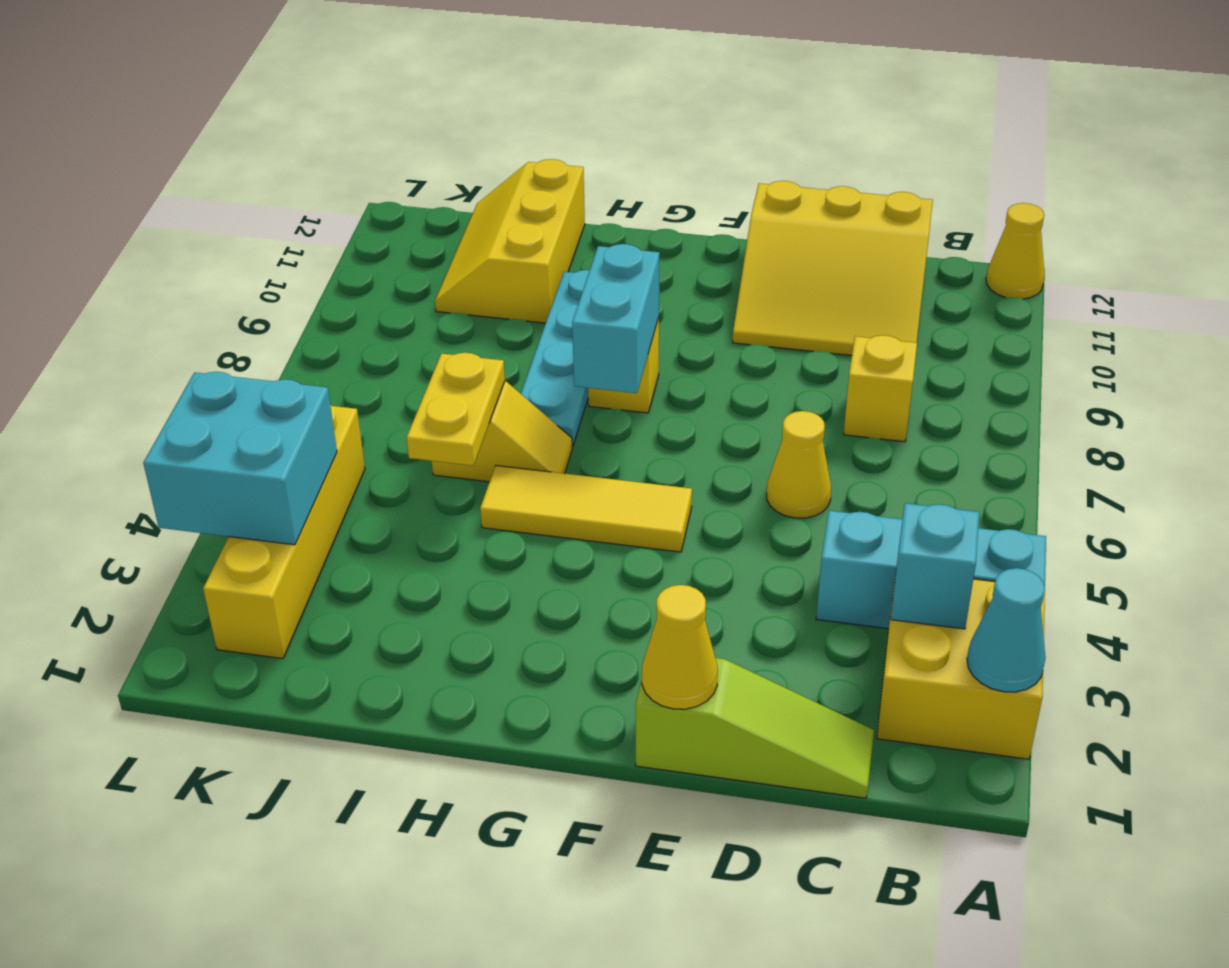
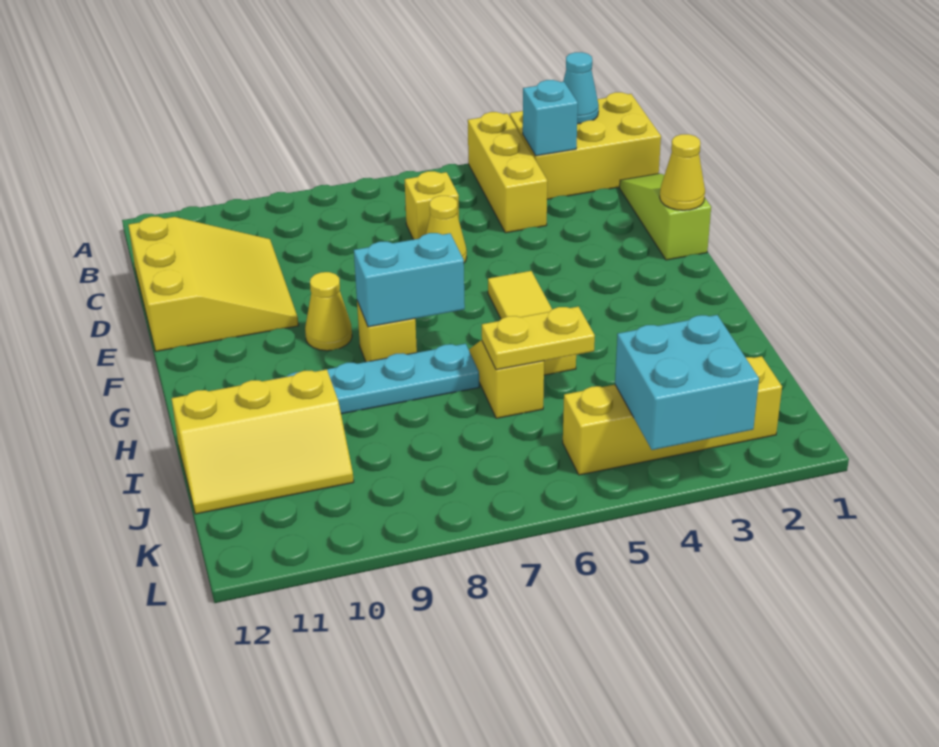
yellow brick A2:B3 level 1 -> yellow brick A1:B3 level 1
cyan brick A4:C4 level 1 -> yellow brick A4:C4 level 1
yellow cone A12 level 1 -> yellow cone F9 level 1
yellow brick C8 level 1 -> yellow brick C6 level 1

